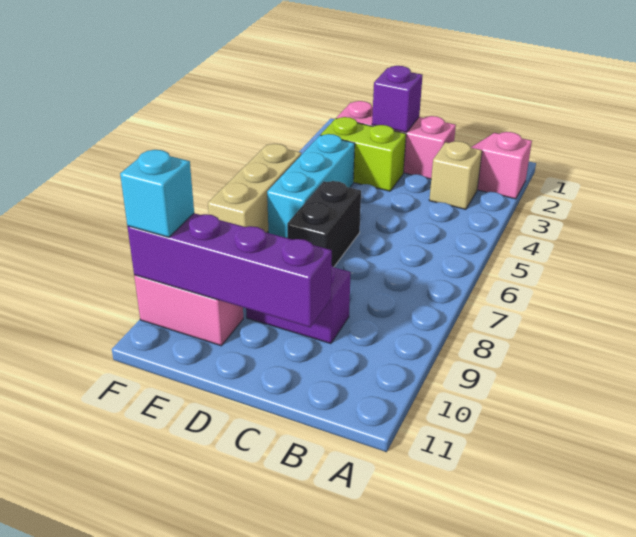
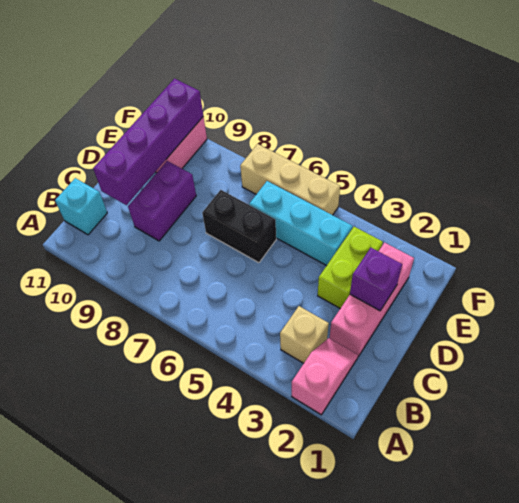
cyan brick F10 level 3 -> cyan brick B11 level 1

